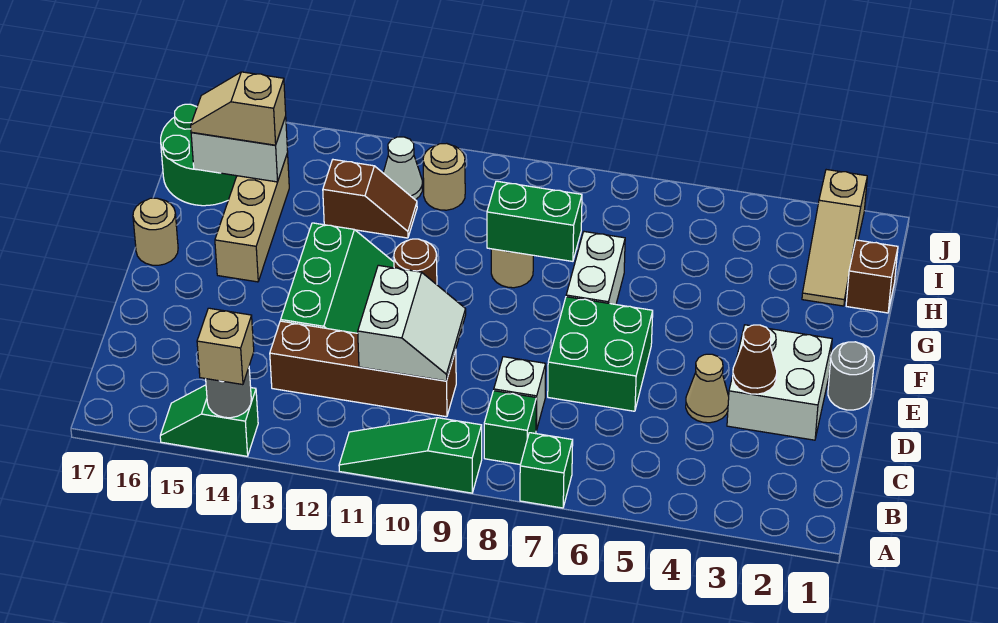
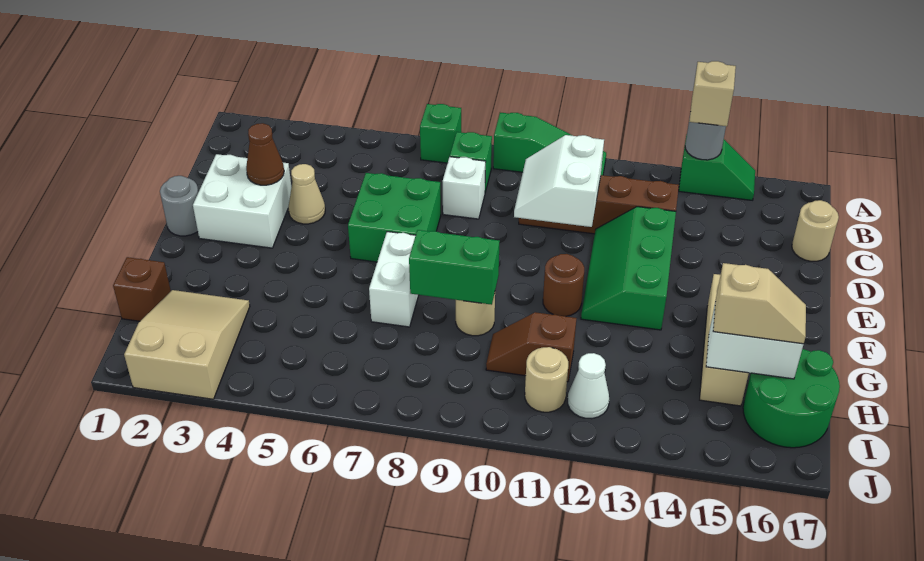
tan round brick F17 level 1 -> tan round brick C17 level 1
tan slope H2:J2 level 1 top J -> tan slope H2:J3 level 1 top J
brown slope H12:H13 level 1 top 13 -> brown slope H10:H11 level 1 top 11

